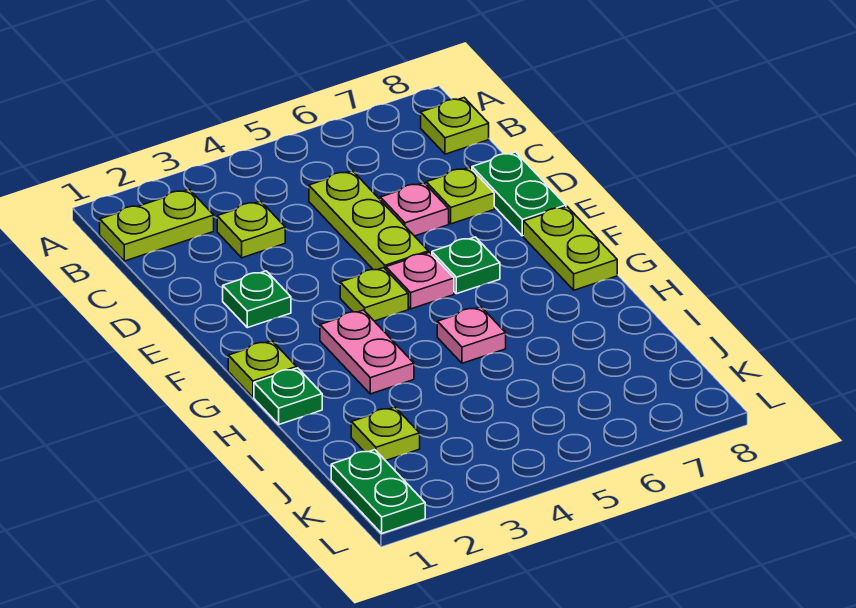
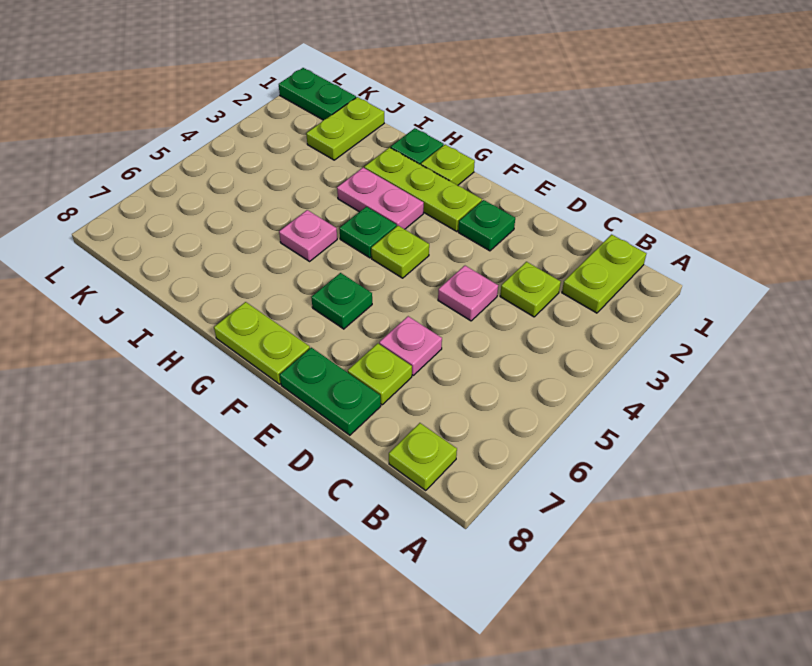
lime plate C5:E5 level 1 -> lime plate F2:H2 level 1
pink plate F5 level 1 -> pink plate D4 level 1
none -> green plate G4 level 1
lime plate J2 level 1 -> lime plate J1:J2 level 1

